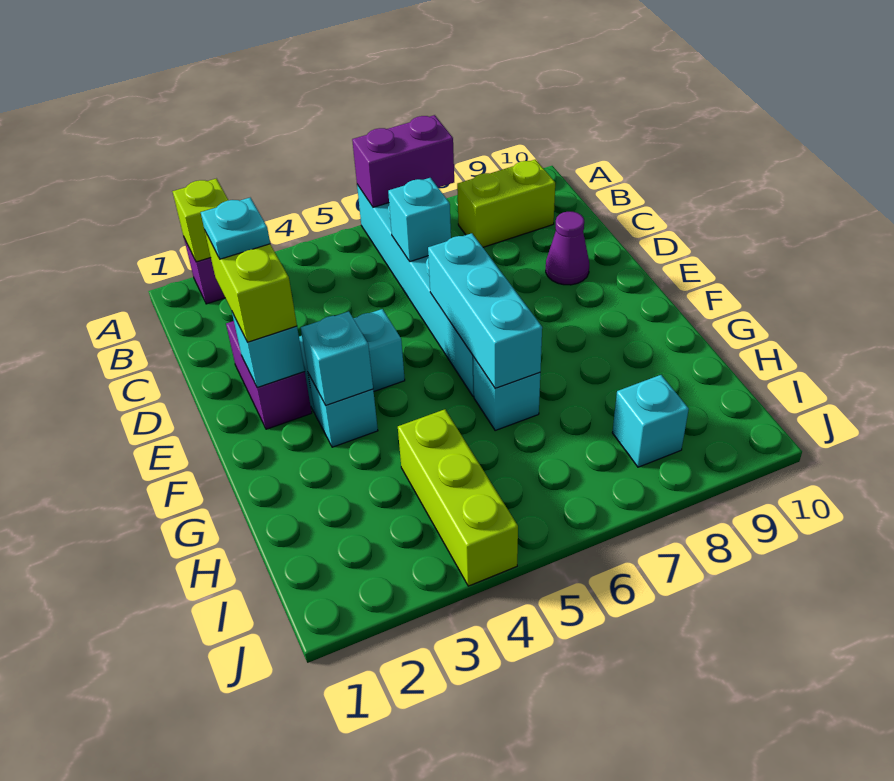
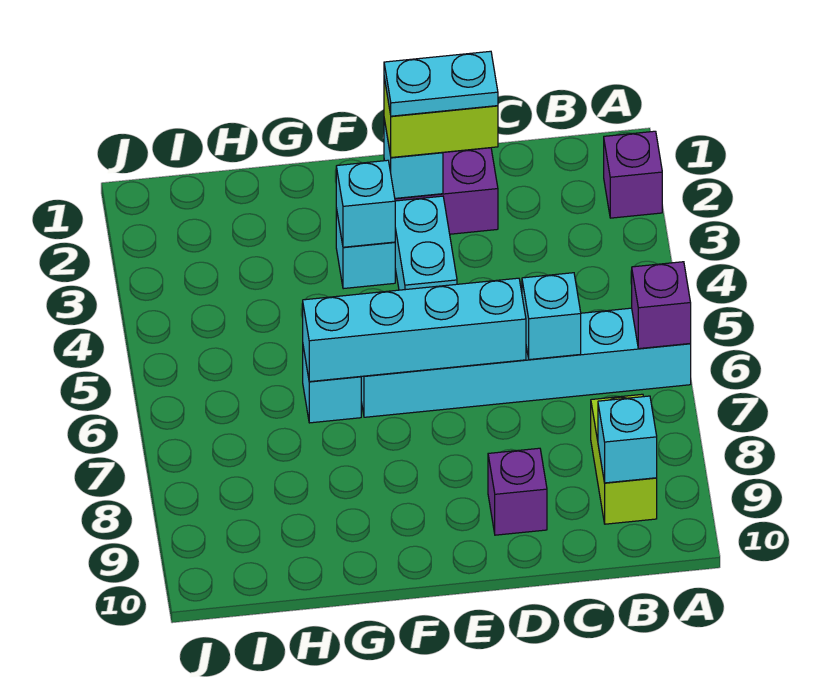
lime brick A2 level 2 -> none
purple brick A6:A7 level 2 -> purple brick A6 level 2
cyan plate D2 level 4 -> cyan plate D2:E2 level 4
purple cone D9 level 1 -> purple brick D9 level 1
cyan brick E6:G6 level 2 -> cyan brick D6:G6 level 2
lime brick H4:J4 level 1 -> none
cyan brick I8 level 1 -> cyan brick B9 level 2

